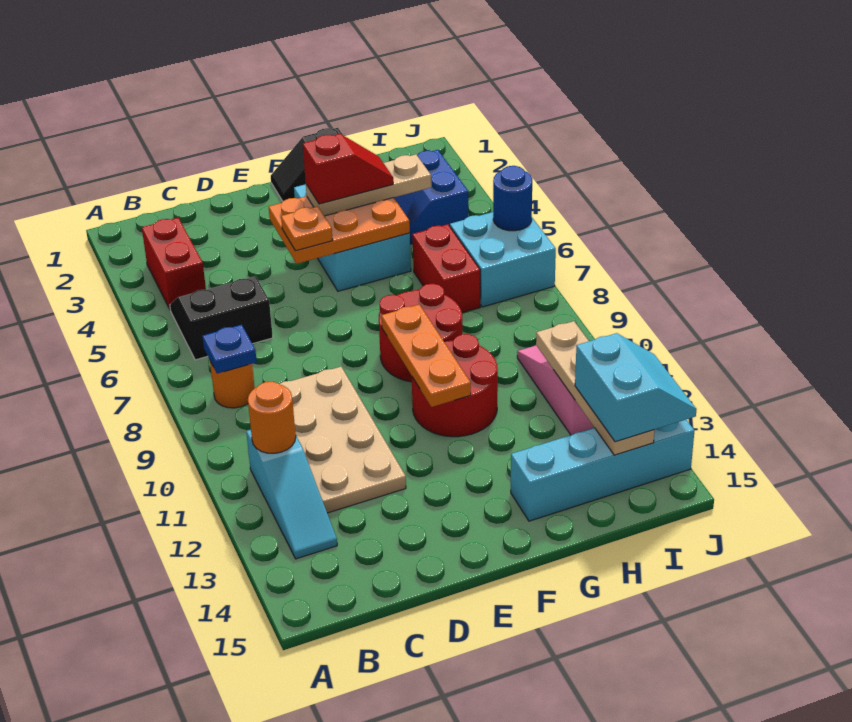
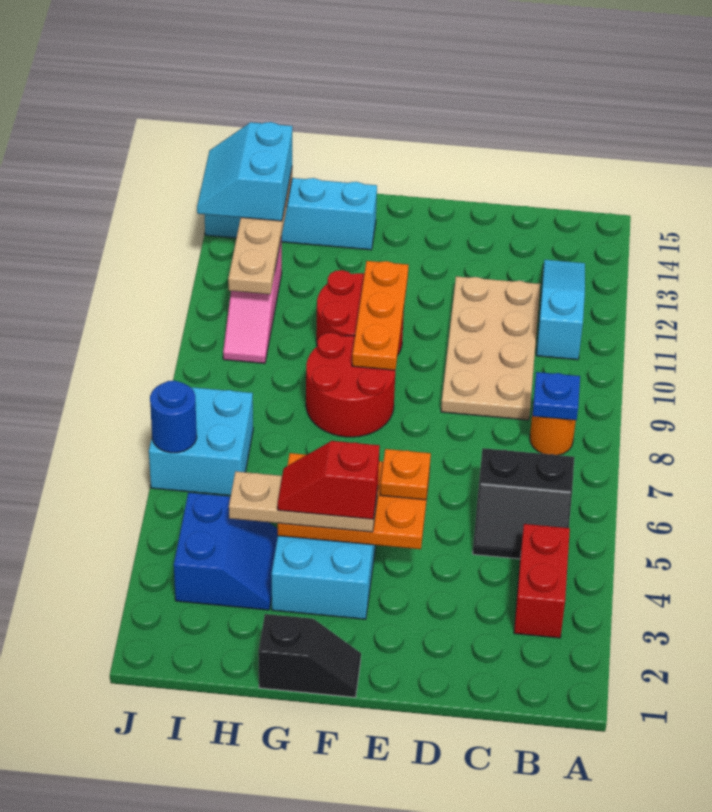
orange round brick B11 level 2 -> none
red brick H6:H7 level 1 -> none

